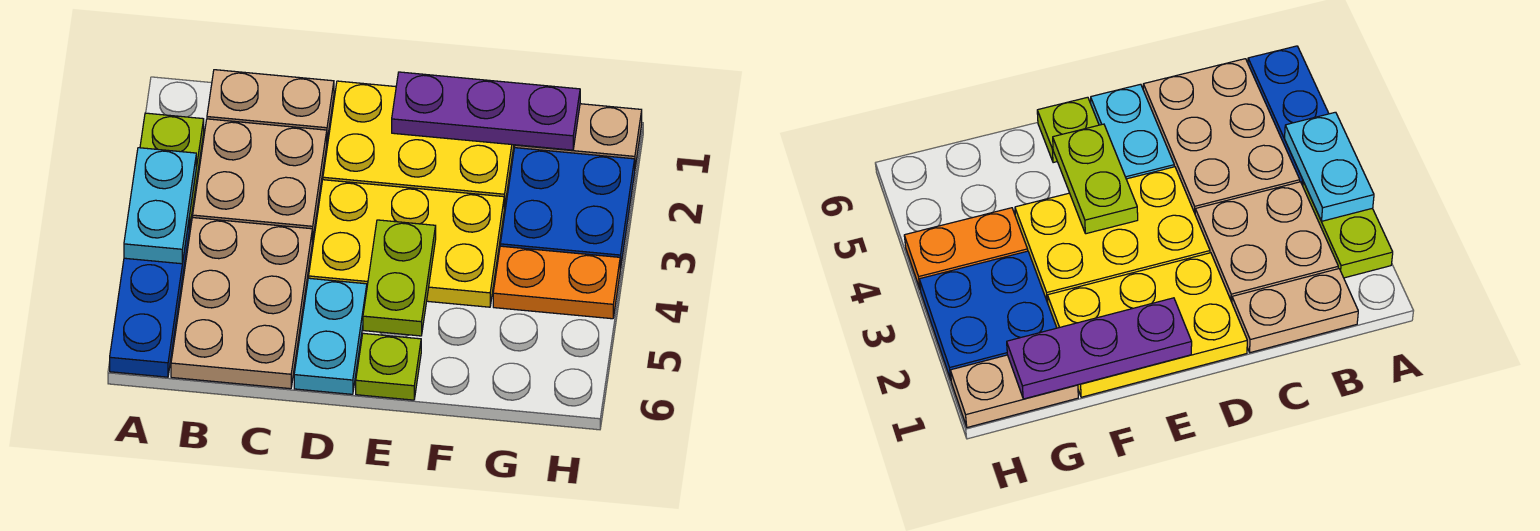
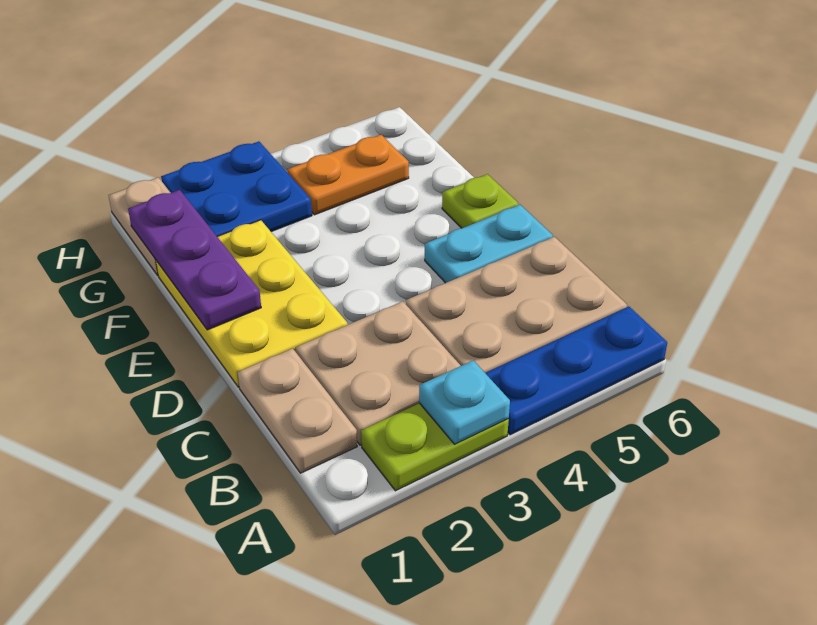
cyan plate A3:A4 level 2 -> cyan plate A3 level 2
yellow plate D3:F4 level 1 -> none
lime plate E4:E5 level 2 -> none
orange plate G4:H4 level 1 -> orange plate G4:G5 level 1

